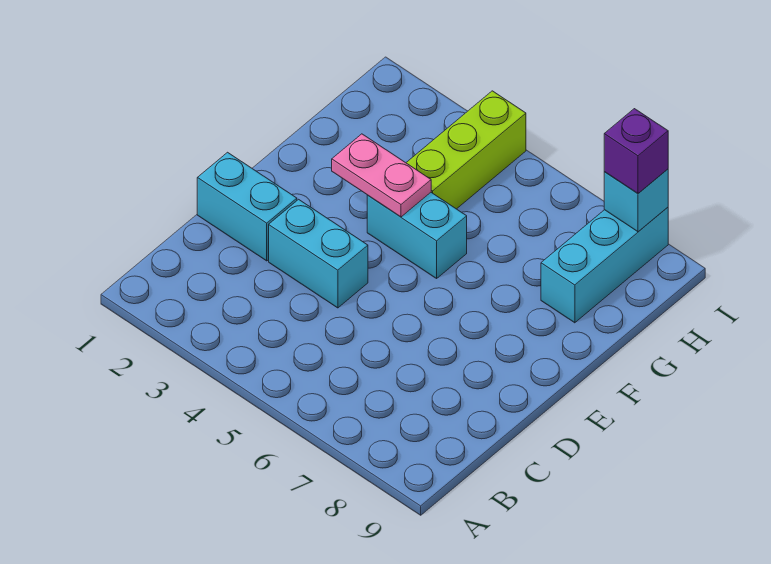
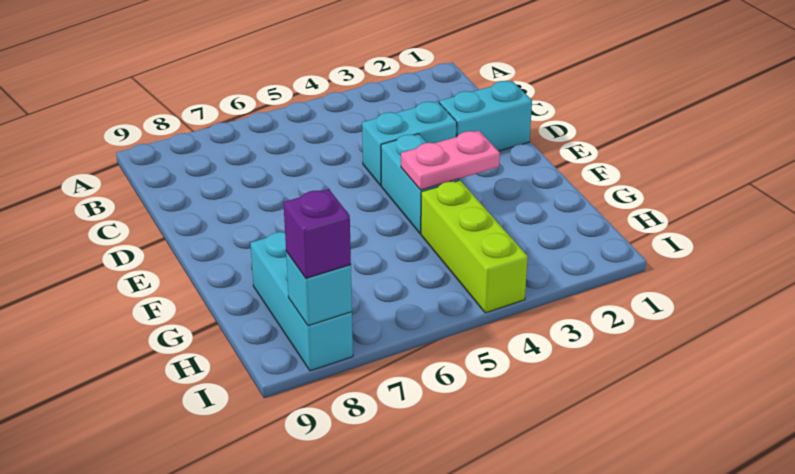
cyan brick F4:F5 level 1 -> cyan brick E4:F4 level 1

